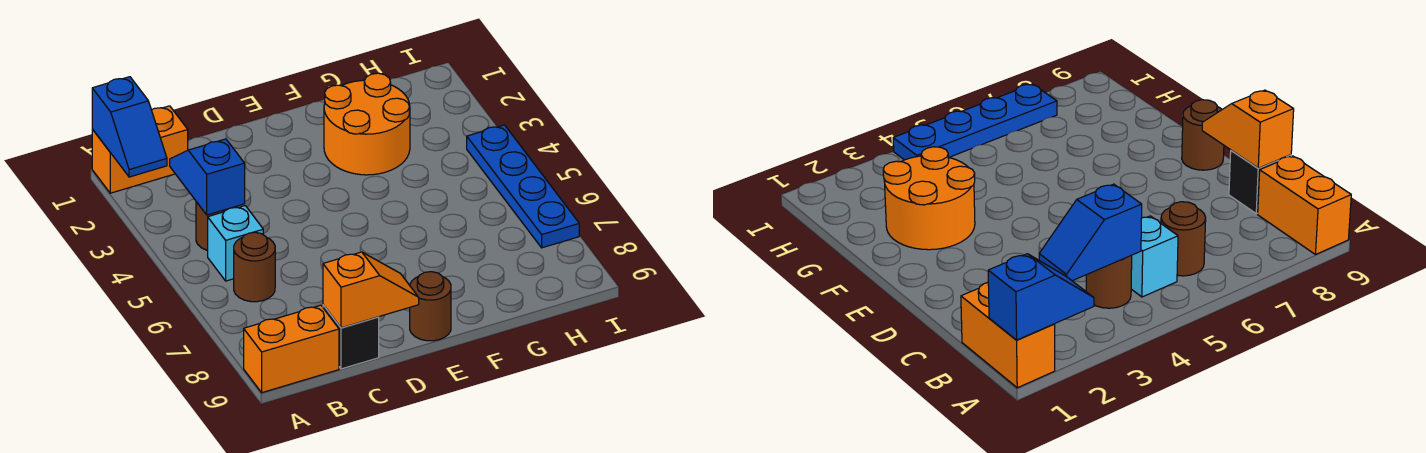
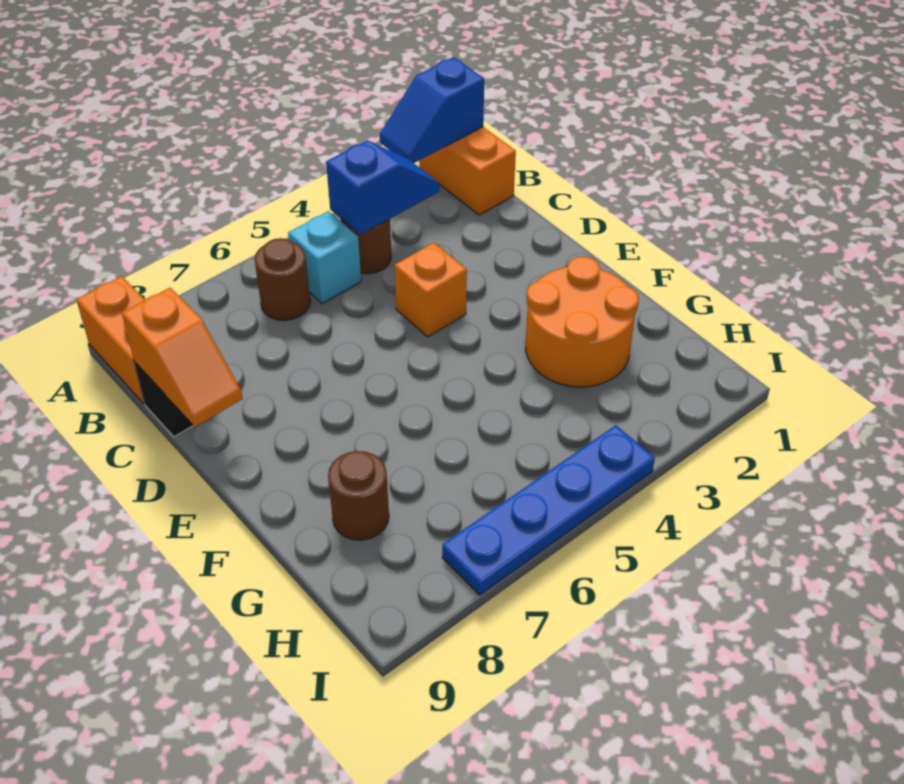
none -> orange brick D4 level 1
brown round brick E9 level 1 -> brown round brick G8 level 1

